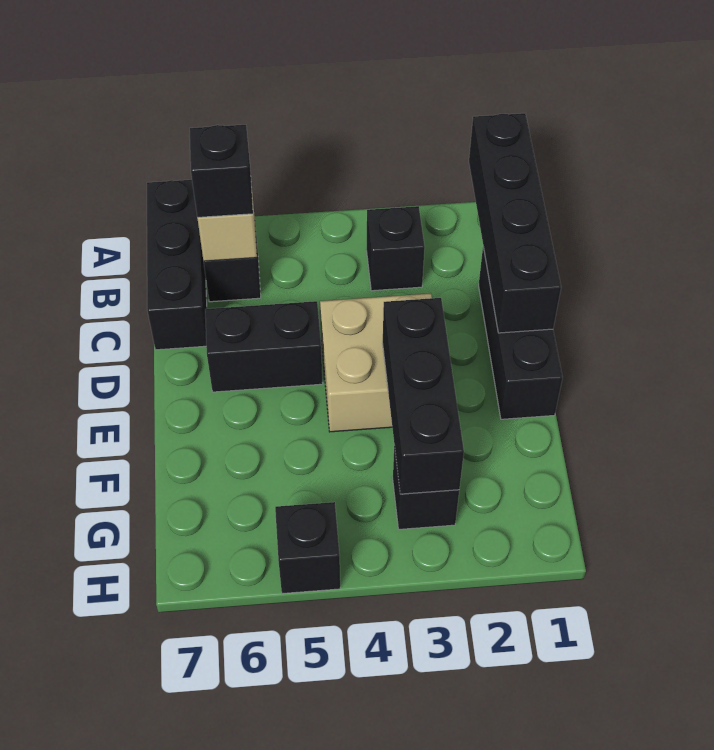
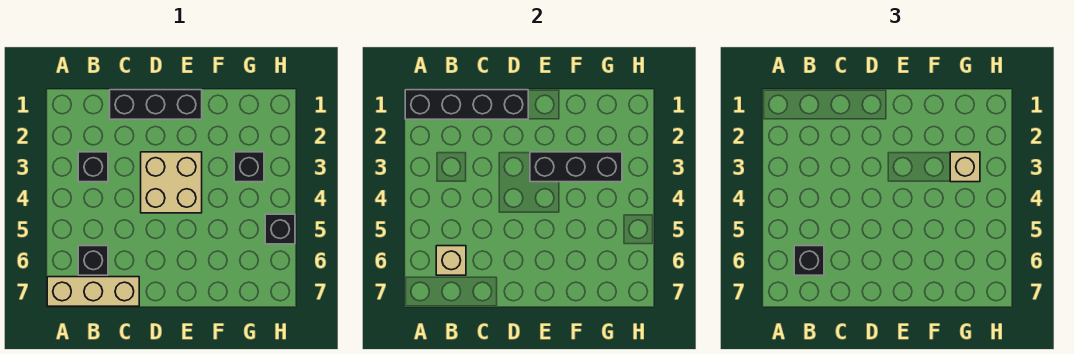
black brick A7:C7 level 1 -> tan brick A7:C7 level 1
black brick D5:D6 level 1 -> none
none -> tan brick G3 level 3

